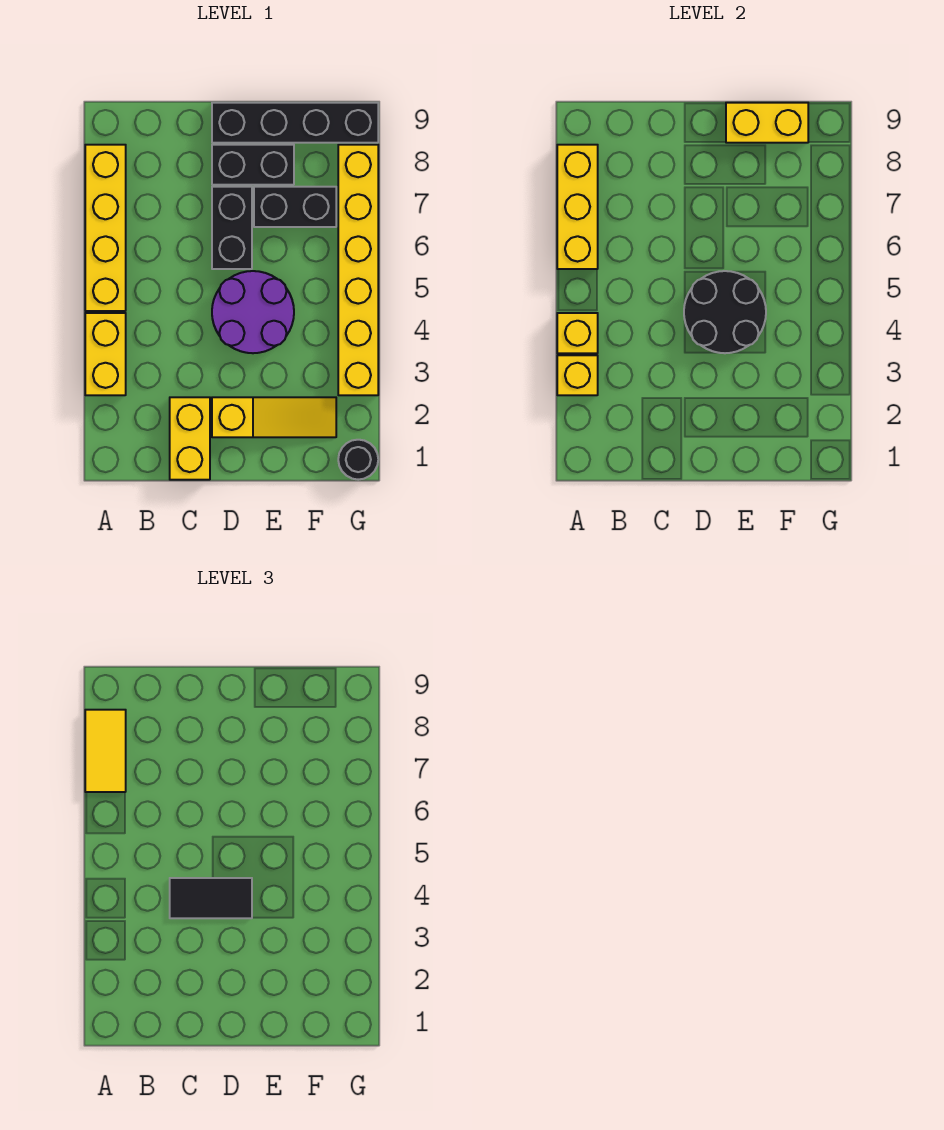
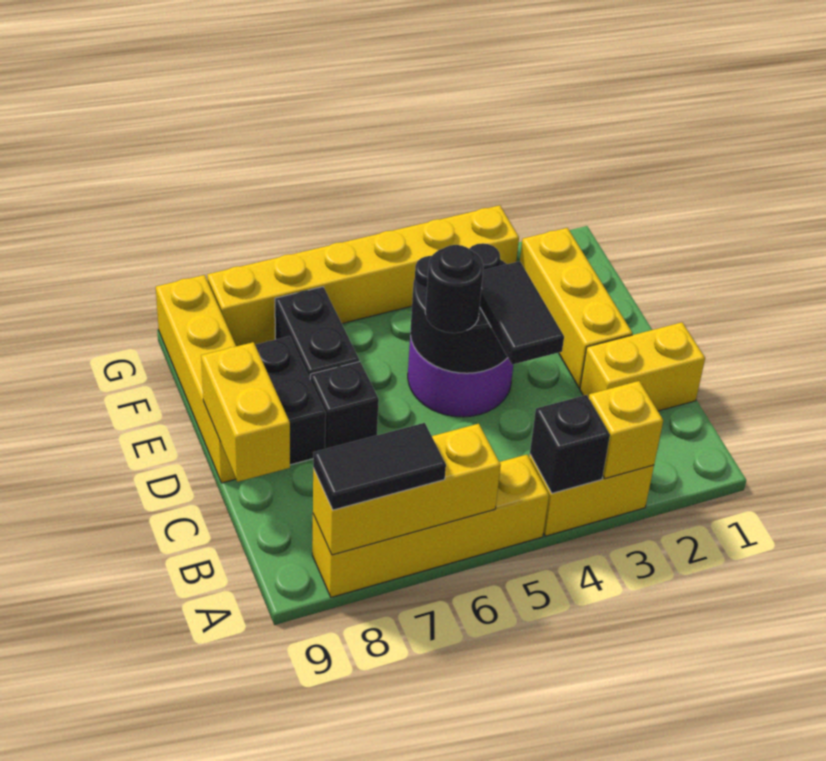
yellow brick A4 level 2 -> black brick A4 level 2
yellow tile A7:A8 level 3 -> black tile A7:A8 level 3
yellow slope D2:F2 level 1 top D -> yellow brick D2:F2 level 1
black brick D6:D7 level 1 -> black brick D7 level 1
black brick D9:G9 level 1 -> yellow brick D9:G9 level 1
yellow brick E9:F9 level 2 -> yellow brick C9:D9 level 2
black round brick G1 level 1 -> black round brick D5 level 3

